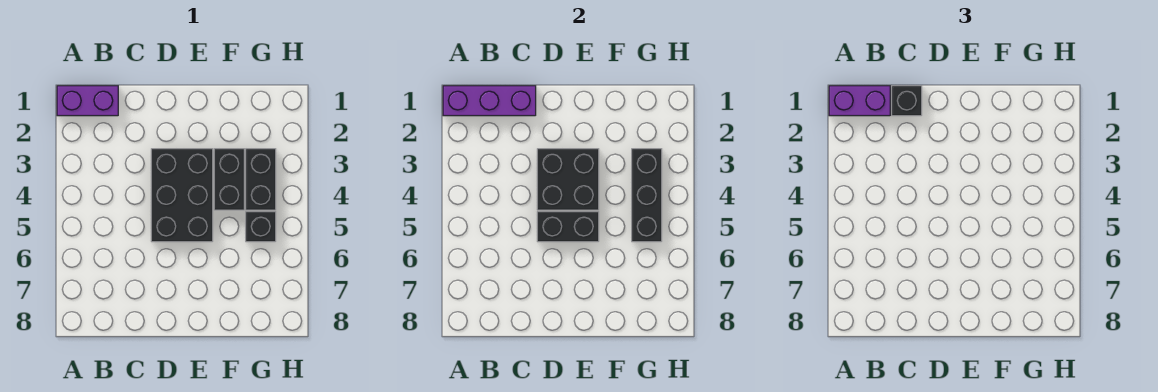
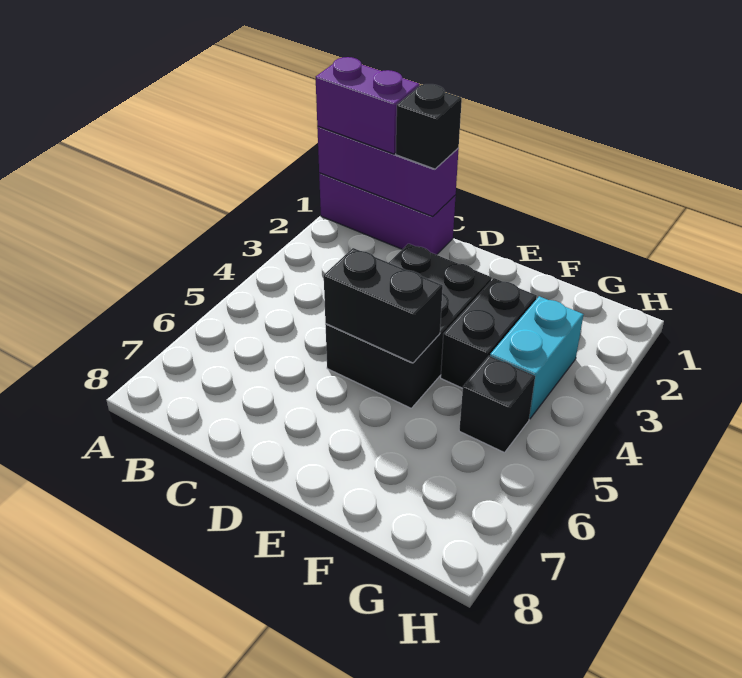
purple brick A1:B1 level 1 -> purple brick A1:C1 level 1
black brick D3:E4 level 2 -> none
black brick G3:G4 level 1 -> cyan brick G3:G4 level 1
black brick G3:G5 level 2 -> none

